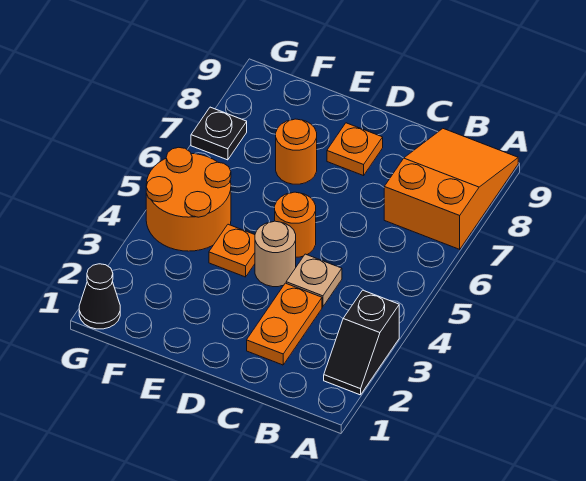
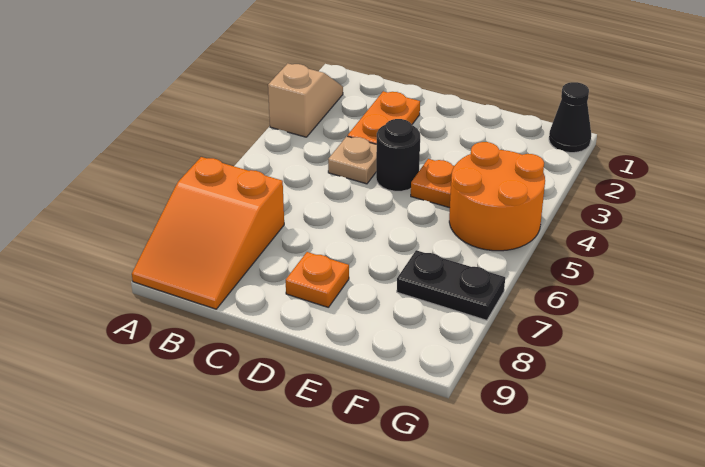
black slope A2:A3 level 1 top 3 -> tan slope A2:A3 level 1 top 3
tan round brick D4 level 1 -> black round brick D4 level 1
orange round brick D5 level 1 -> none
orange round brick E7 level 1 -> none
black plate G7 level 1 -> black plate F7:G7 level 1

